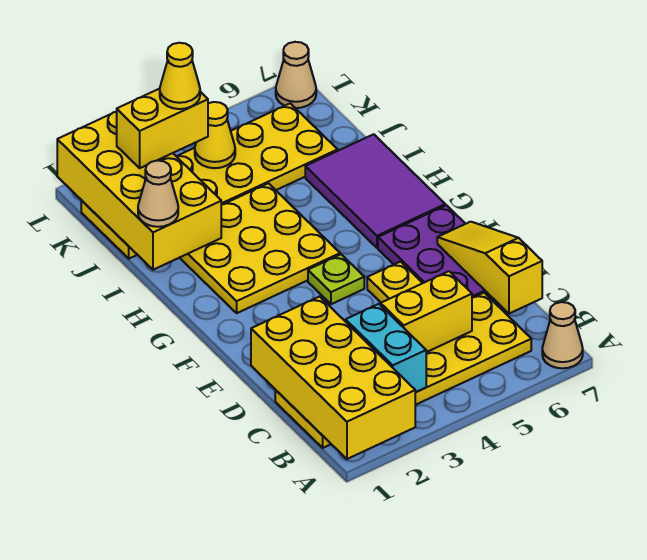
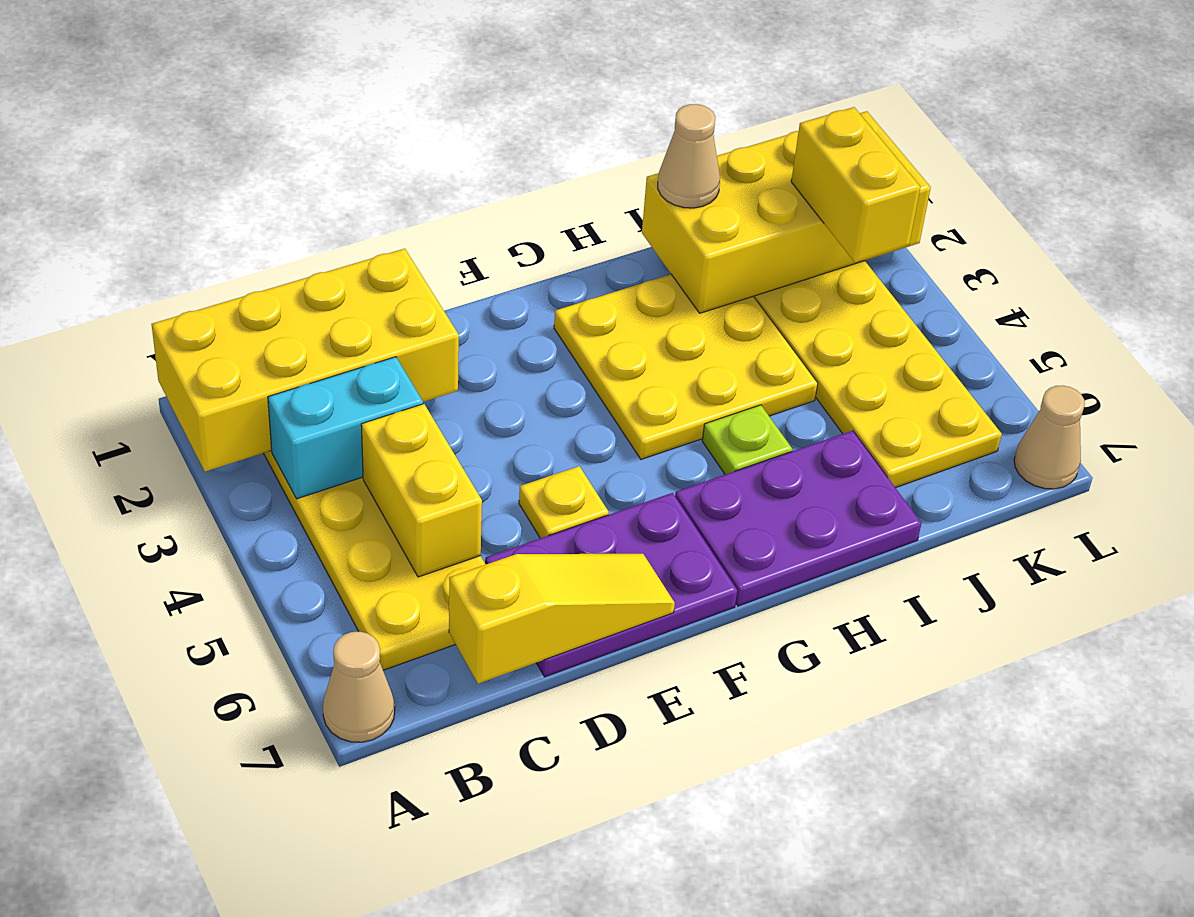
lime plate F4 level 1 -> lime plate H5 level 1
purple tile G6:I7 level 1 -> purple plate G6:I7 level 1
yellow cone K3 level 4 -> none
yellow cone K4 level 2 -> none

